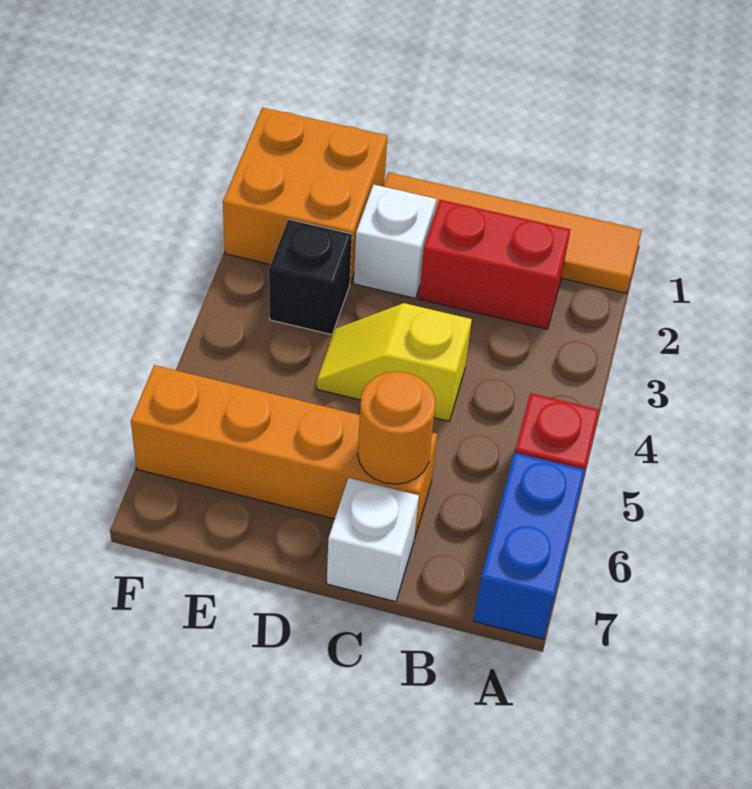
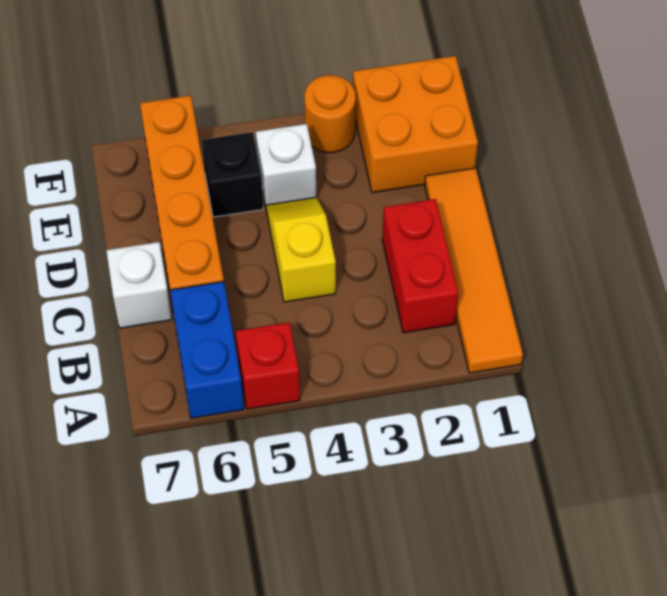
blue brick A6:A7 level 1 -> blue brick A6:B6 level 1
orange round brick C6 level 2 -> orange round brick F3 level 1
white brick D2 level 1 -> white brick E4 level 1
black brick E3 level 1 -> black brick E5 level 1

